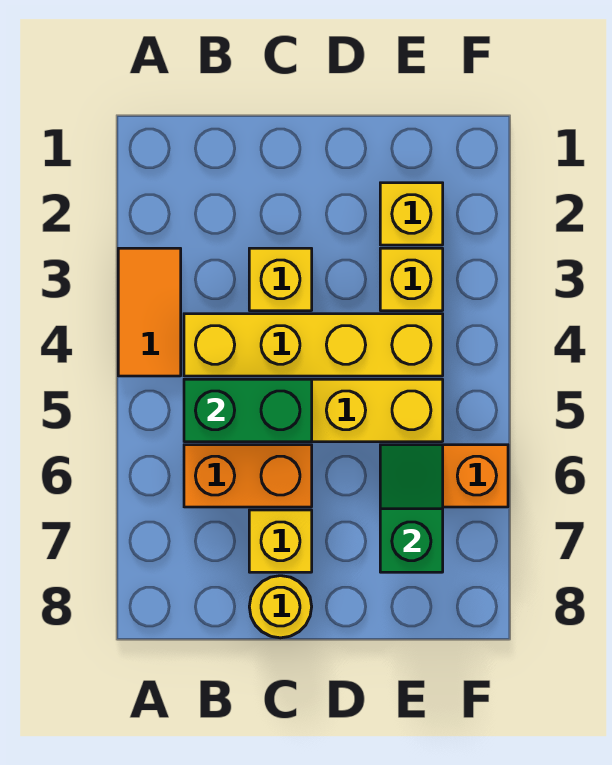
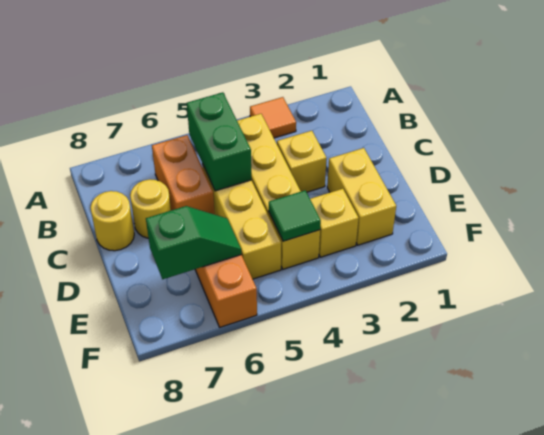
orange tile A3:A4 level 1 -> orange tile A3 level 1
yellow brick C7 level 1 -> yellow round brick C7 level 1
yellow brick E2 level 1 -> yellow brick D2:E2 level 1
none -> green tile E4 level 2

